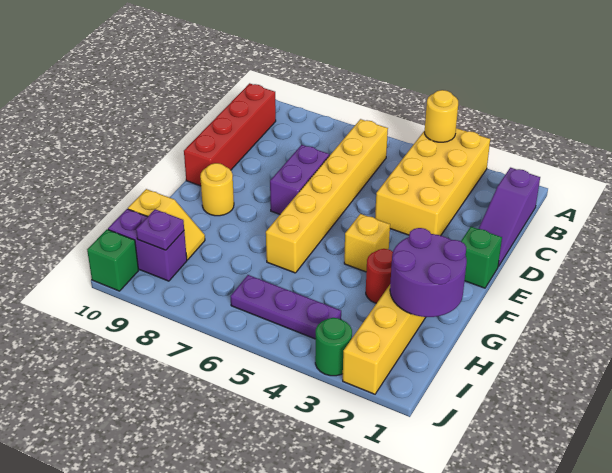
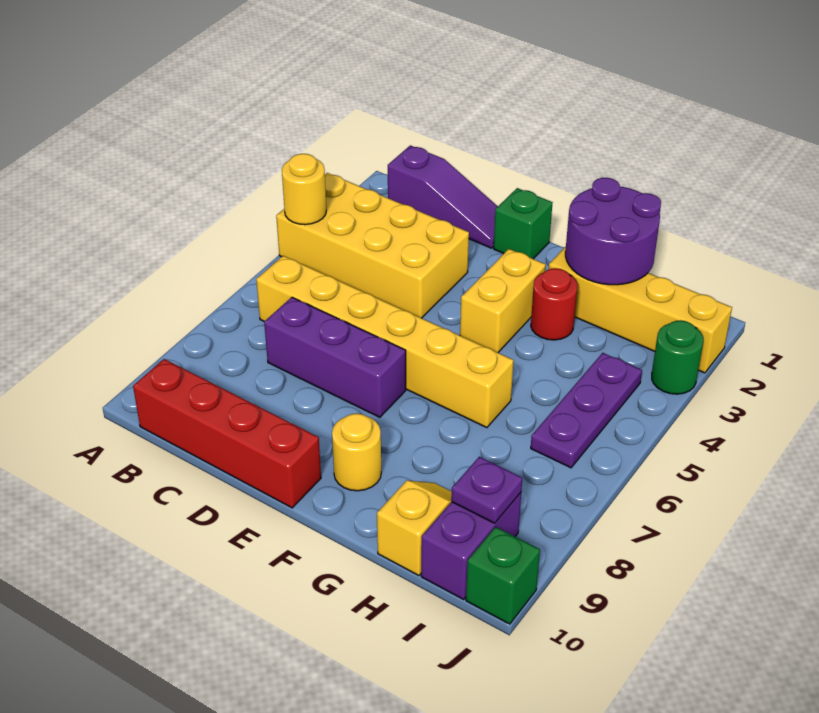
purple brick D7:E7 level 1 -> purple brick C7:E7 level 1
yellow brick F4 level 1 -> yellow brick F3:F4 level 1

